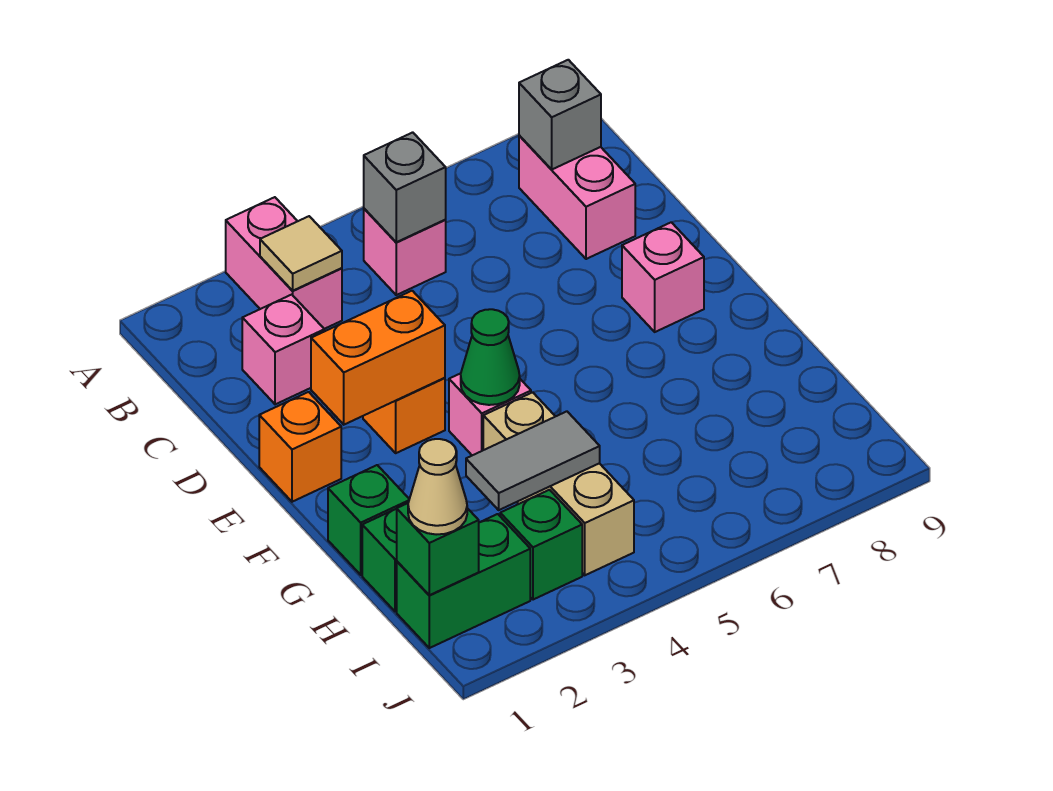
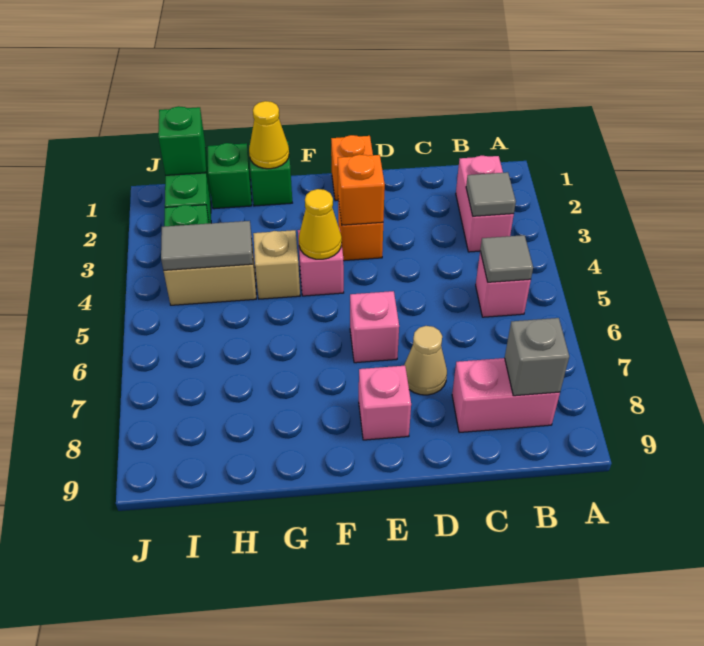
pink brick A3:B3 level 1 -> pink brick B2:B3 level 1
tan tile B3 level 2 -> grey tile B3 level 2
grey brick B5 level 2 -> grey tile B5 level 2
pink brick C2 level 1 -> pink brick E6 level 1
orange brick E2:E3 level 2 -> orange brick E3 level 2
green cone F4 level 2 -> yellow cone F4 level 2
none -> yellow cone G1 level 2
grey tile H3:H4 level 2 -> grey tile H4:I4 level 2
tan cone I1 level 3 -> tan cone D7 level 1

